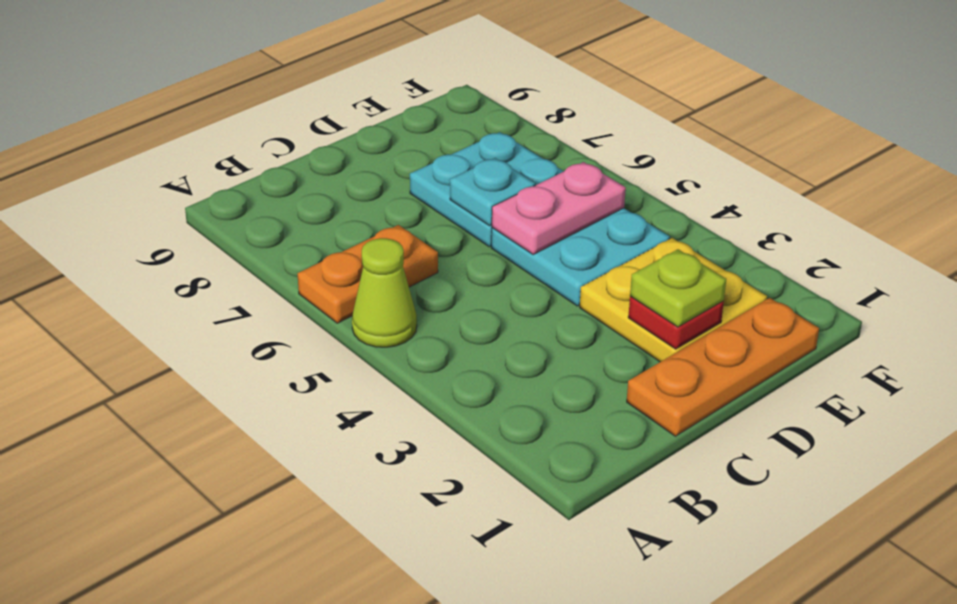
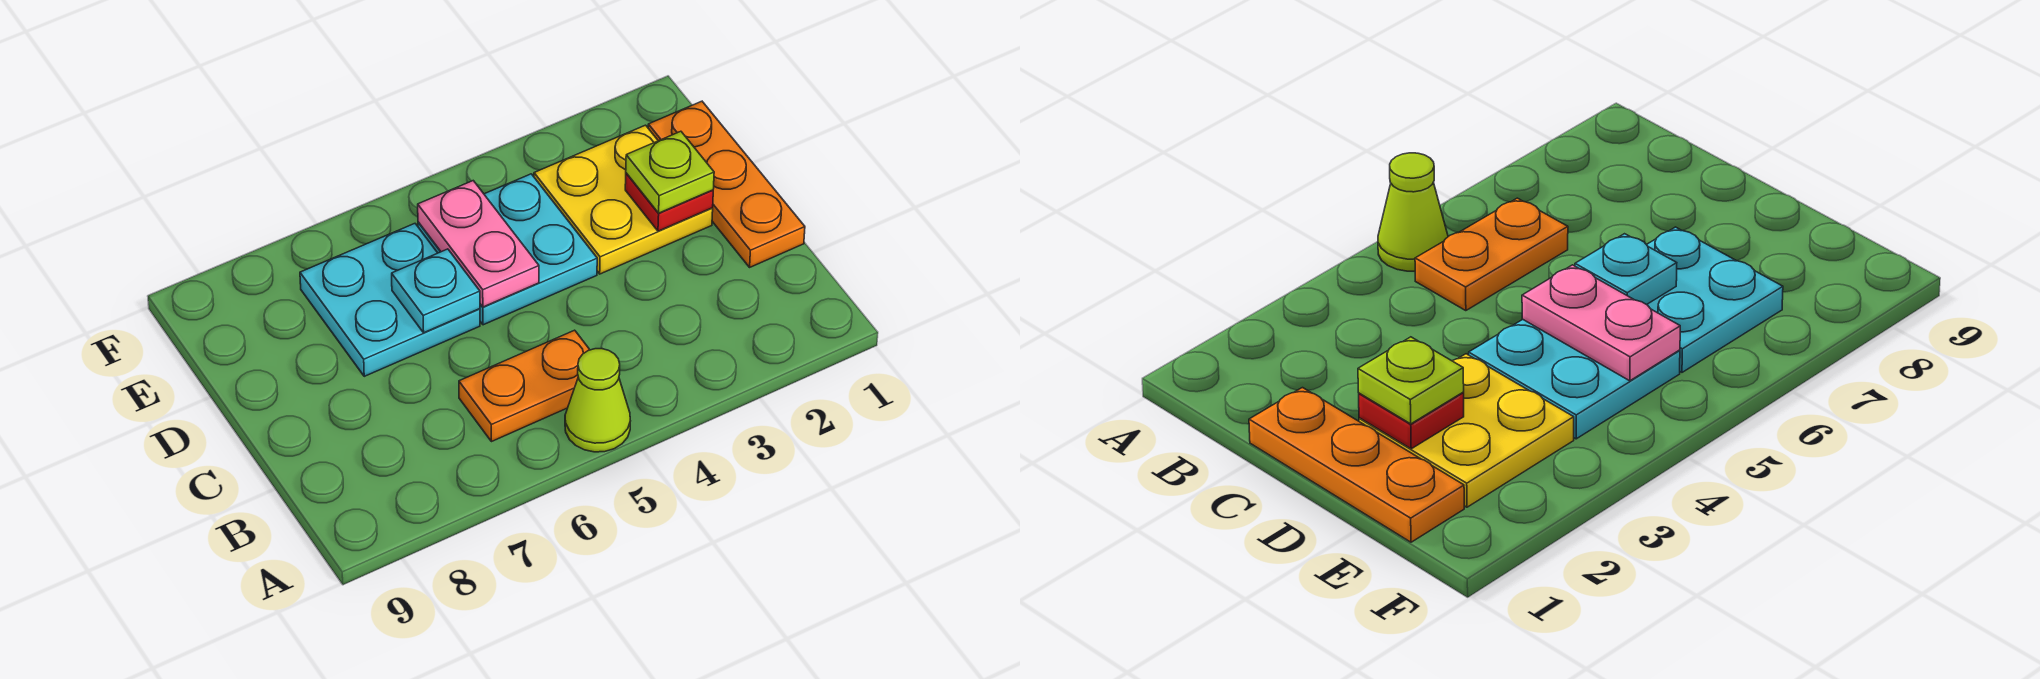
orange plate A6:B6 level 1 -> orange plate B5:B6 level 1

